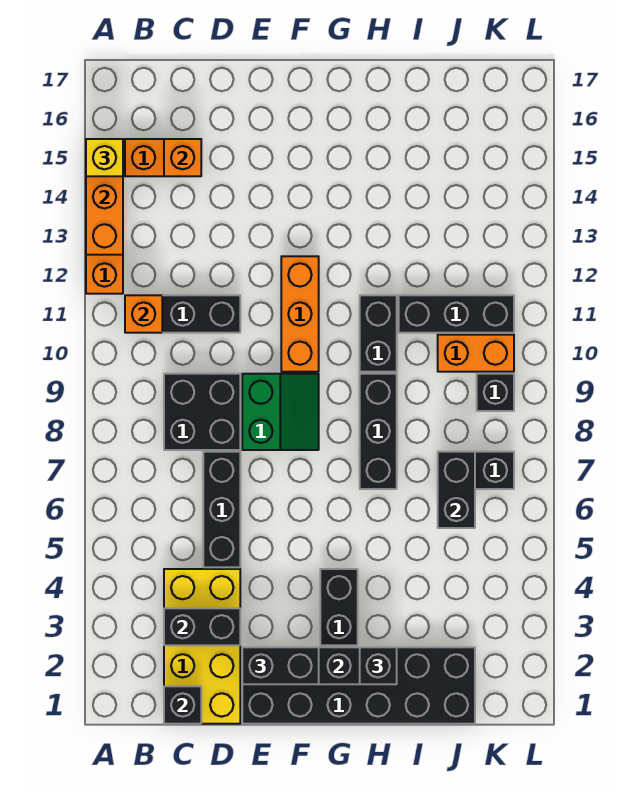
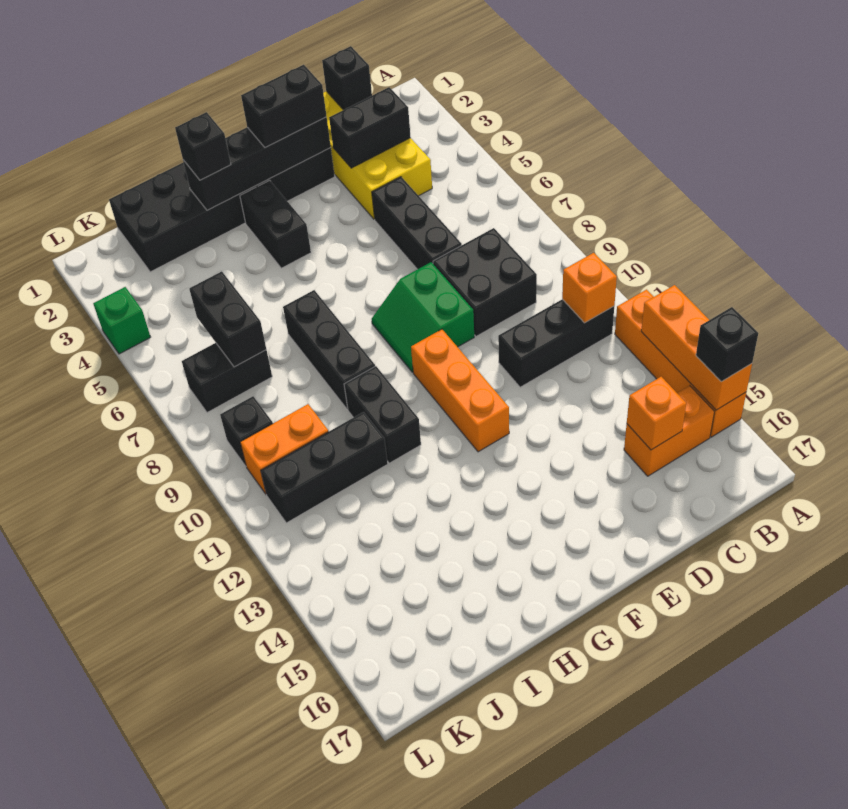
yellow brick A15 level 3 -> black brick A15 level 3
none -> green brick L4 level 1

